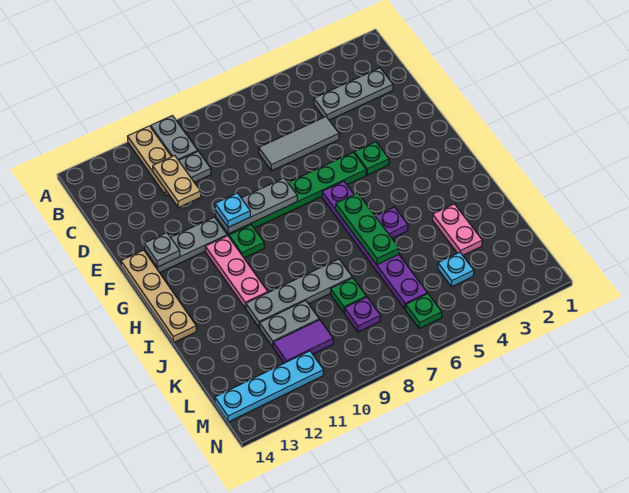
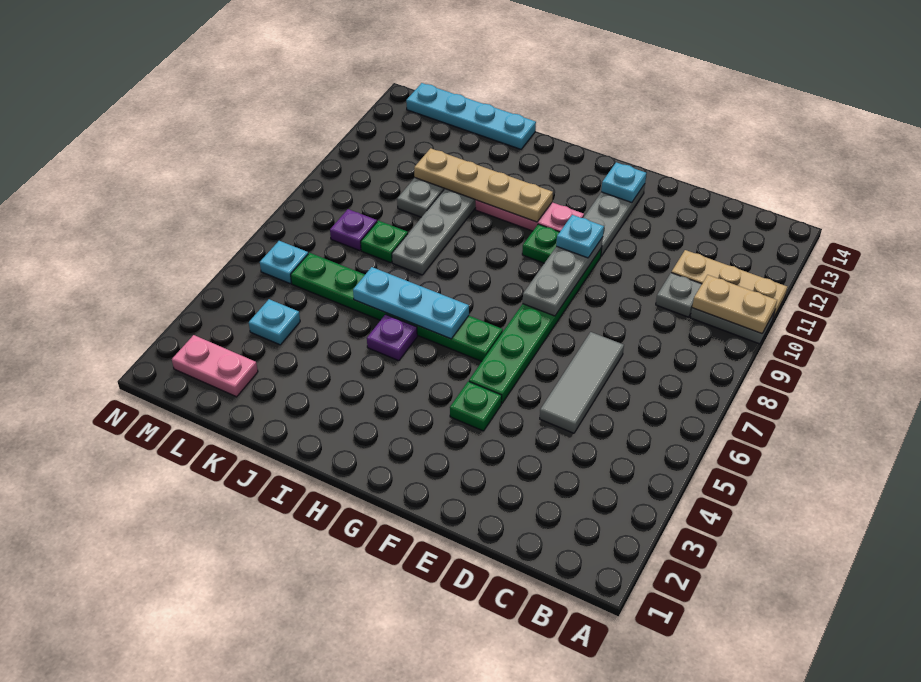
grey plate C2:C4 level 1 -> none
tan plate C11:D11 level 2 -> tan plate A10:B10 level 2
grey plate F13 level 2 -> cyan plate F13 level 2
tan plate F14:I14 level 1 -> tan plate H11:K11 level 2
purple plate G6:L6 level 1 -> green plate G6:L6 level 1
green plate H6:J6 level 2 -> cyan plate H6:J6 level 2
pink plate J3:K3 level 1 -> pink plate L2:M2 level 1
purple tile L10:L11 level 1 -> none
green plate M6 level 1 -> cyan plate M6 level 1
cyan plate M11:M14 level 1 -> cyan plate J14:M14 level 1

